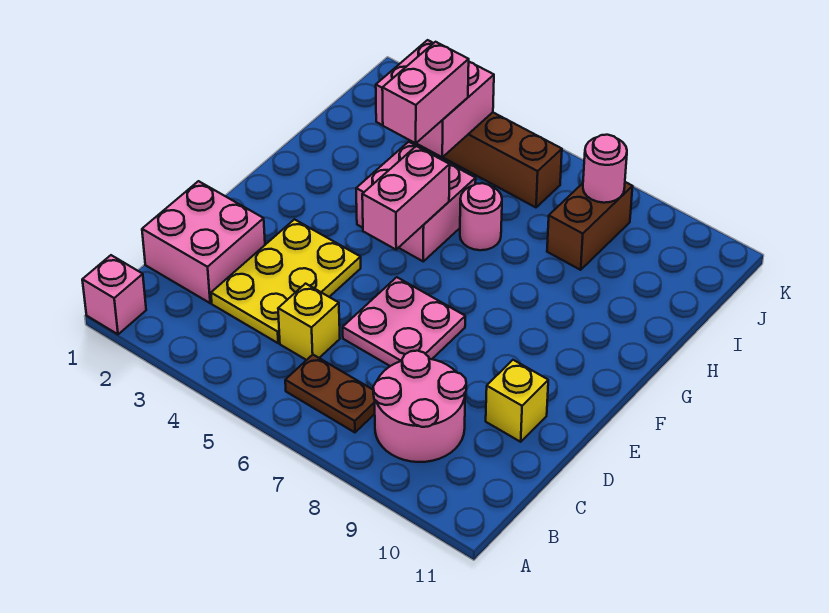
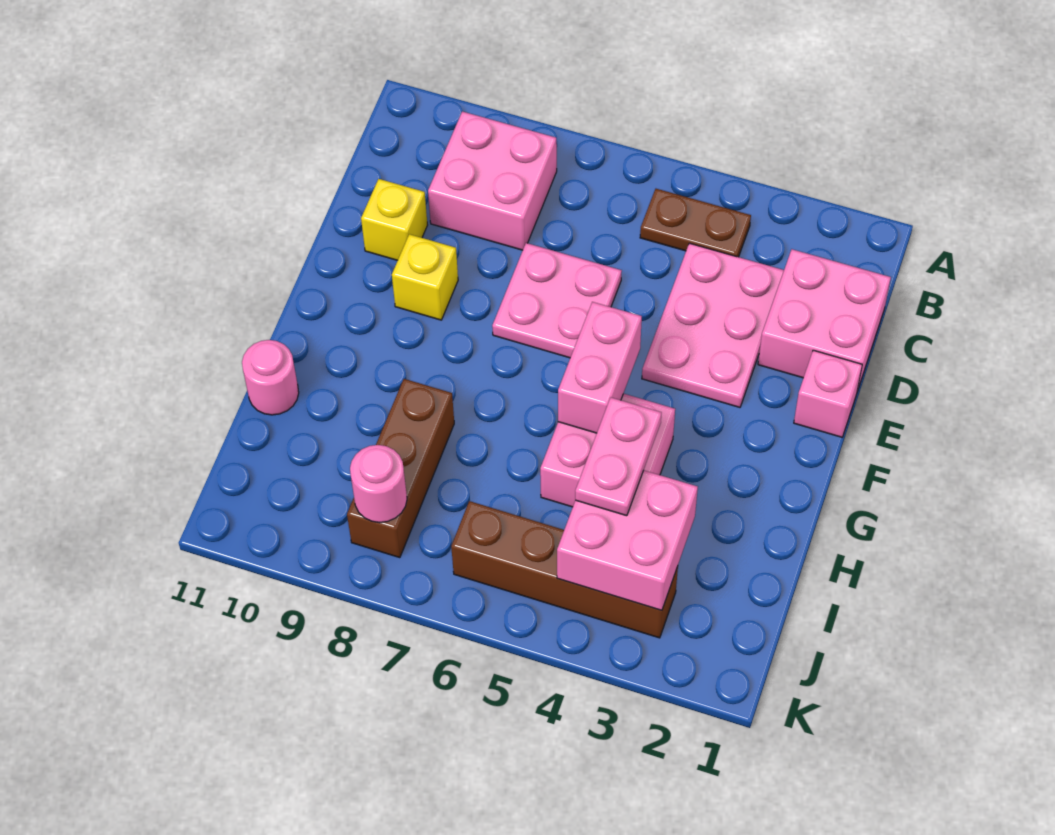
pink brick A1 level 1 -> pink brick E1 level 1
brown plate B6:B7 level 1 -> brown plate B4:B5 level 1
pink round brick B8:C9 level 1 -> pink brick B8:C9 level 1
yellow plate C3:E4 level 1 -> pink plate C3:E4 level 1
yellow brick C5 level 1 -> yellow brick E9 level 1
pink brick H4:I4 level 3 -> pink plate H4:I4 level 3
pink round brick H6 level 1 -> pink round brick H11 level 1
brown brick I8:J8 level 1 -> brown brick H8:J8 level 1

